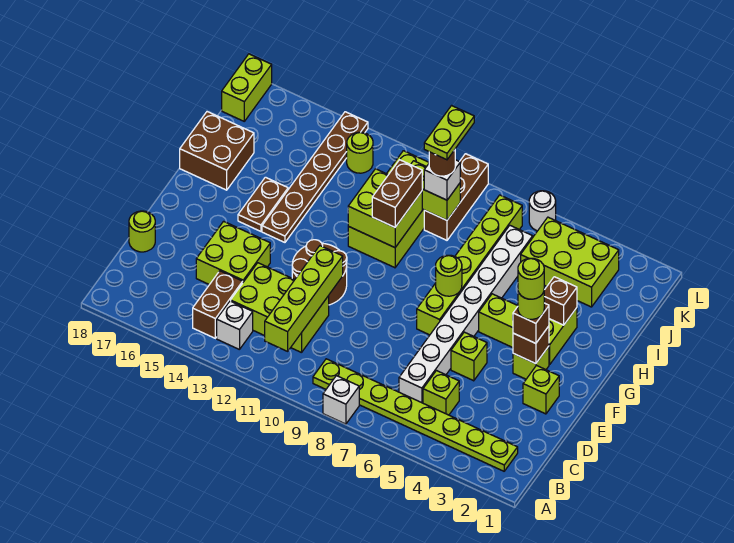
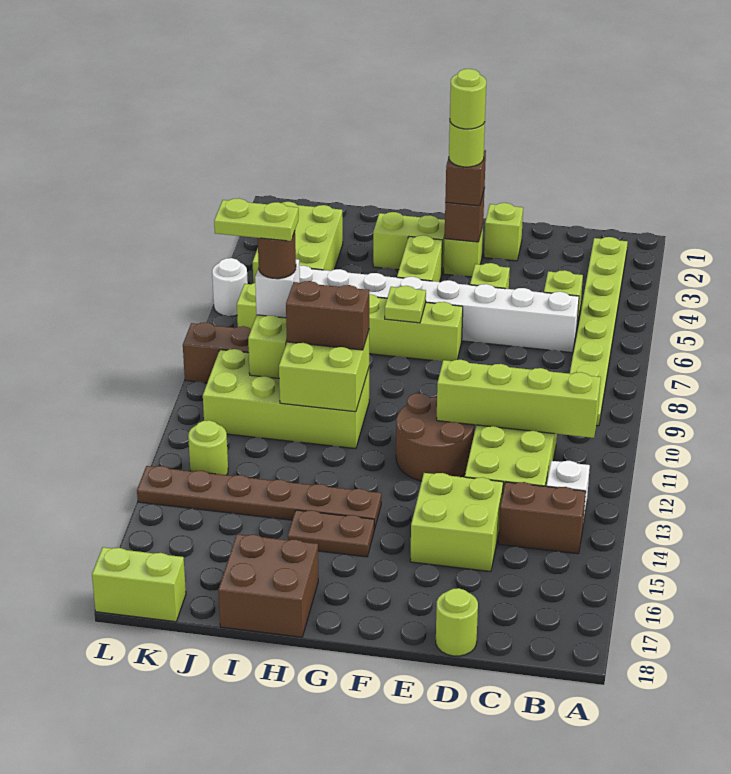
white brick A8 level 1 -> none
lime round brick G7 level 2 -> lime plate G7 level 2
brown brick H3 level 2 -> none

